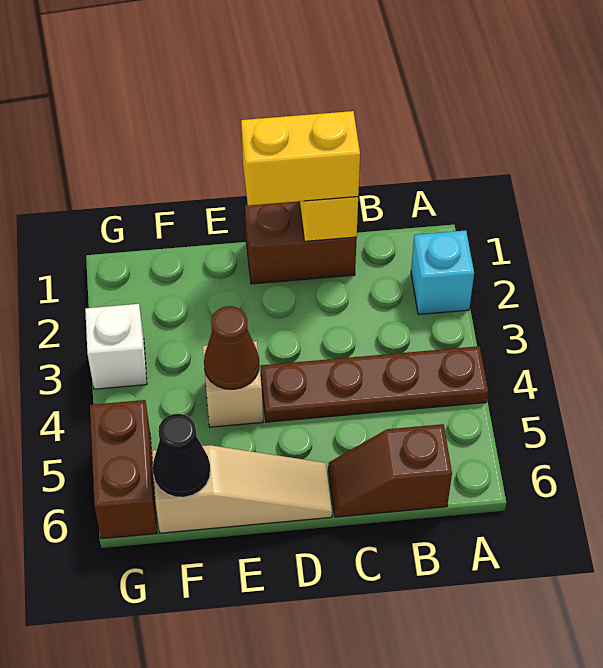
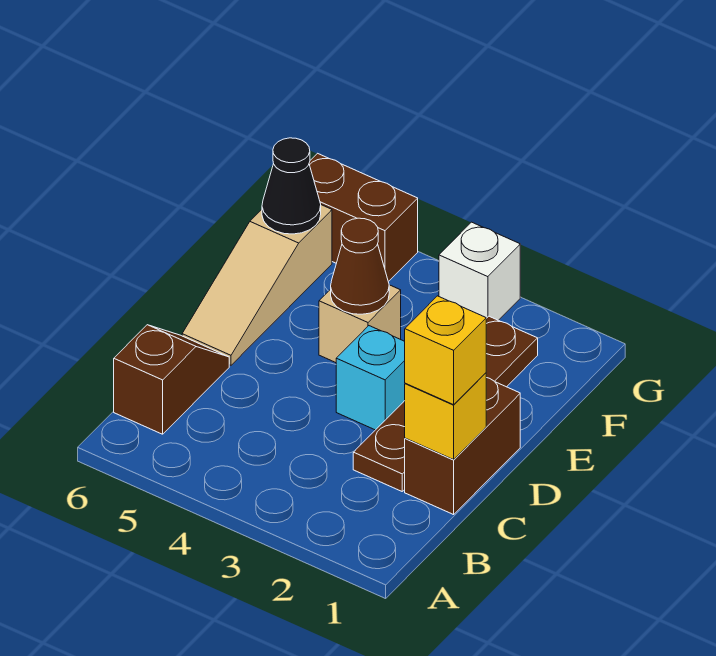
cyan brick A2 level 1 -> cyan brick D3 level 1
brown plate A4:D4 level 1 -> brown plate C2:F2 level 1
yellow brick C1:D1 level 3 -> yellow brick C1 level 3

